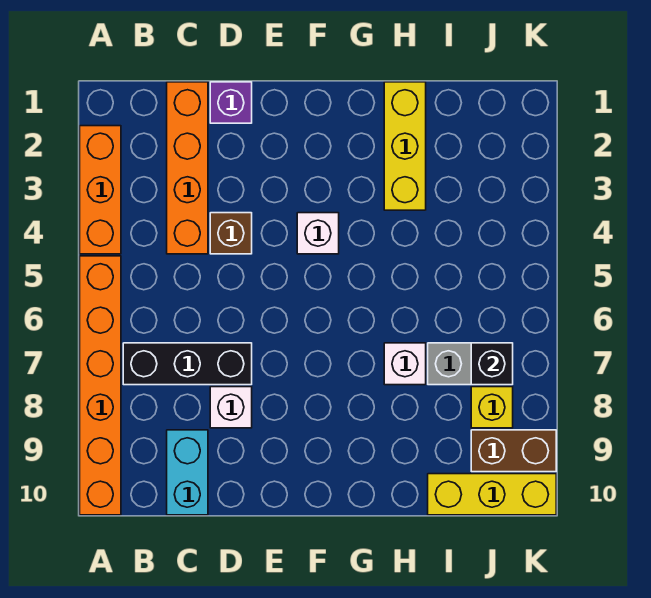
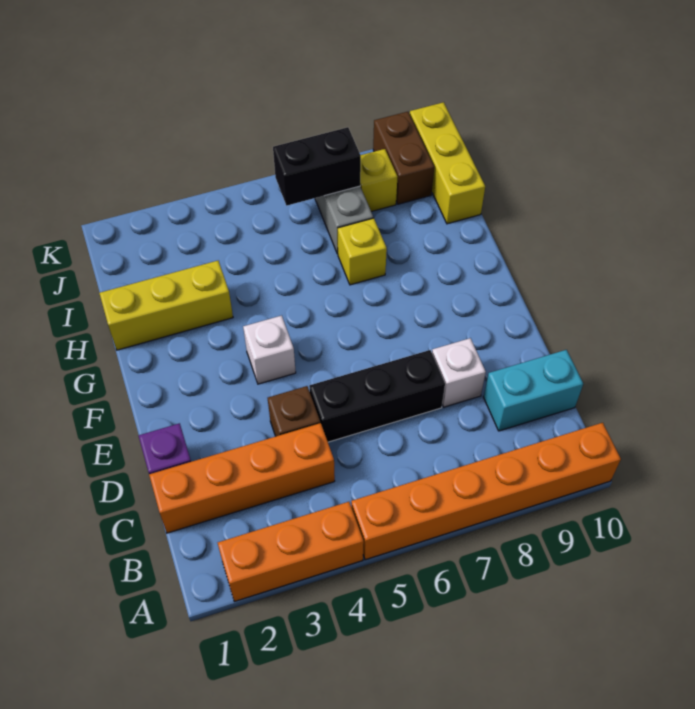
black brick B7:D7 level 1 -> black brick D5:D7 level 1
white brick H7 level 1 -> yellow brick H7 level 1
black brick J7 level 2 -> black brick J6:J7 level 2

